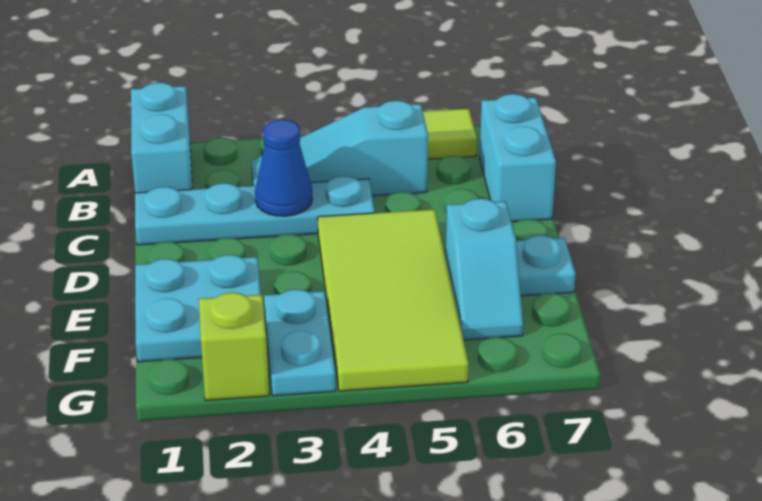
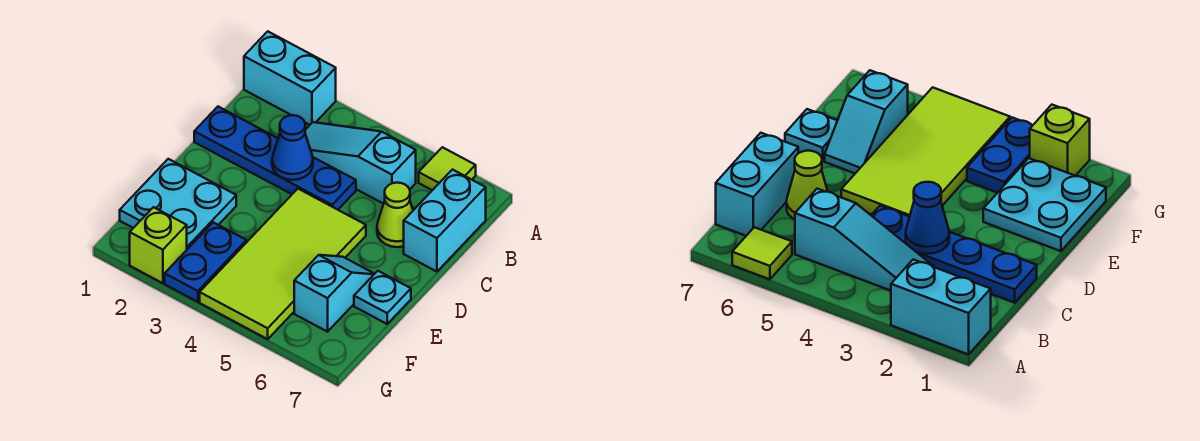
cyan brick A1:B1 level 1 -> cyan brick A1:A2 level 1
cyan plate C1:C4 level 1 -> blue plate C1:C4 level 1
none -> lime cone C6 level 1
cyan slope E6:F6 level 1 top E -> cyan slope E6:F6 level 1 top F
cyan plate F3:G3 level 1 -> blue plate F3:G3 level 1

